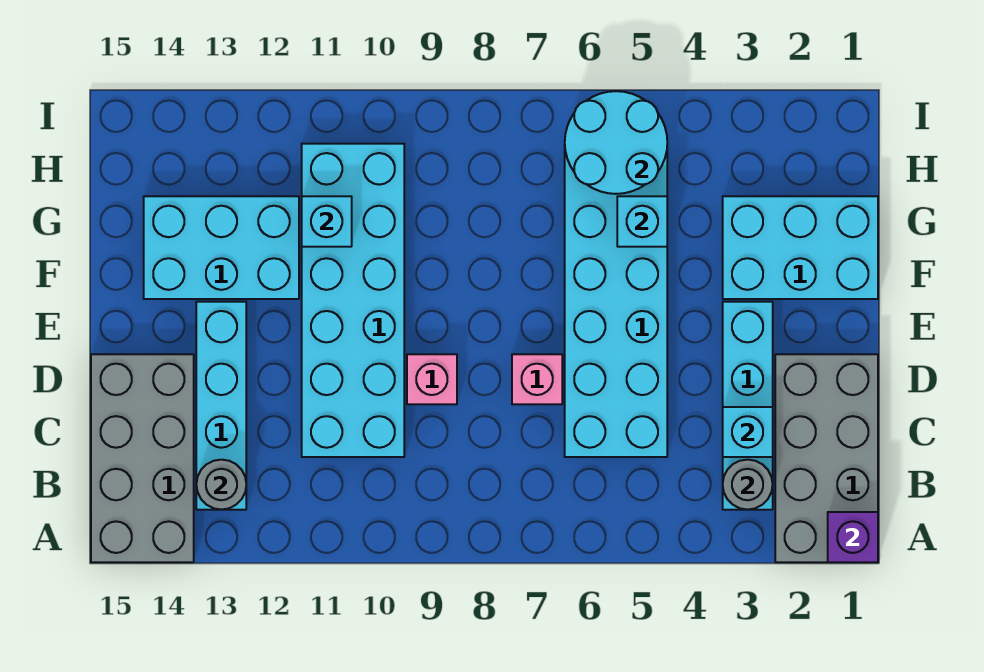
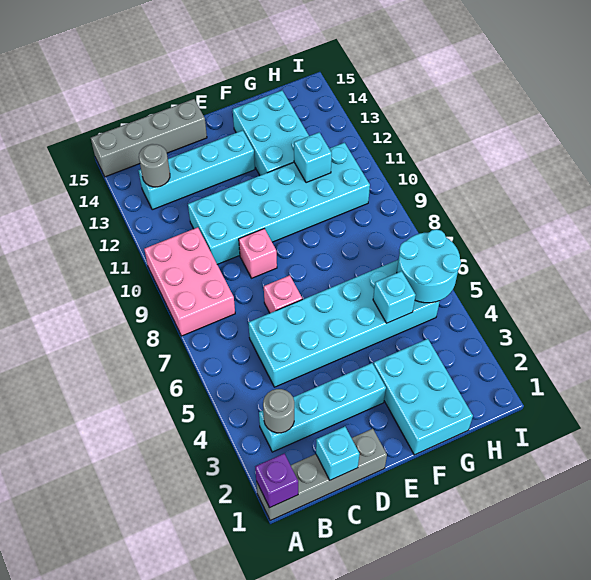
grey brick A1:D2 level 1 -> grey brick A1:D1 level 1
none -> pink brick A8:B10 level 1
grey brick A14:D15 level 1 -> grey brick A15:D15 level 1
cyan brick C3 level 2 -> cyan brick C1 level 2

